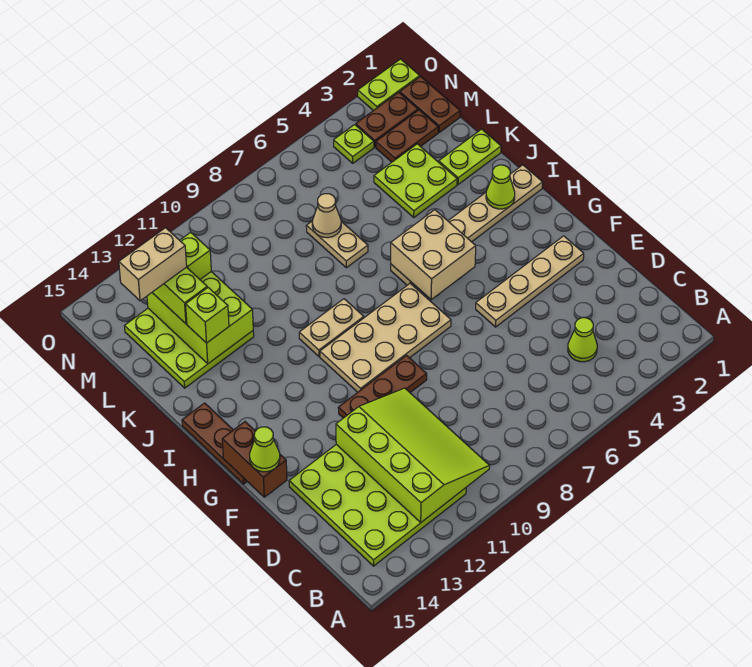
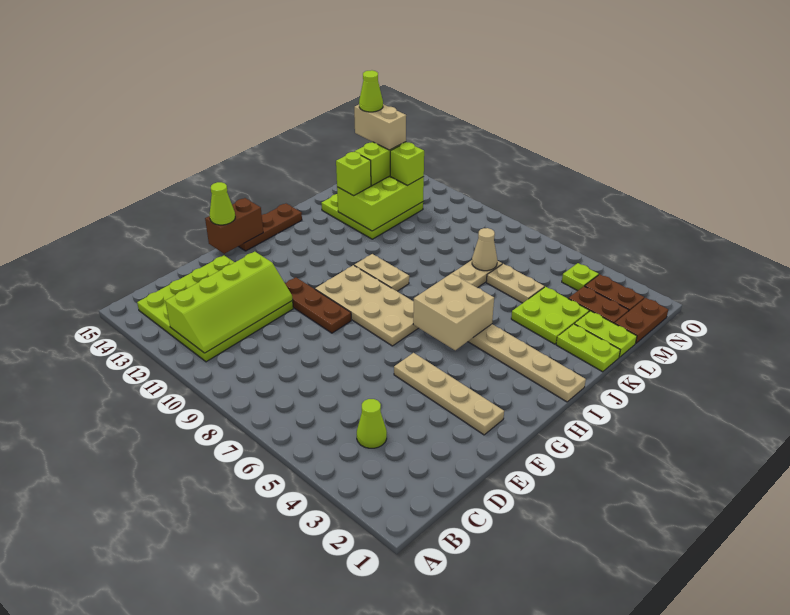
lime slope B10:E12 level 2 top 12 -> lime slope B11:E12 level 2 top 12
lime cone I2 level 2 -> lime cone M14 level 5
none -> tan plate L5:L6 level 1
lime plate O1:O2 level 1 -> lime plate L1:L2 level 1

